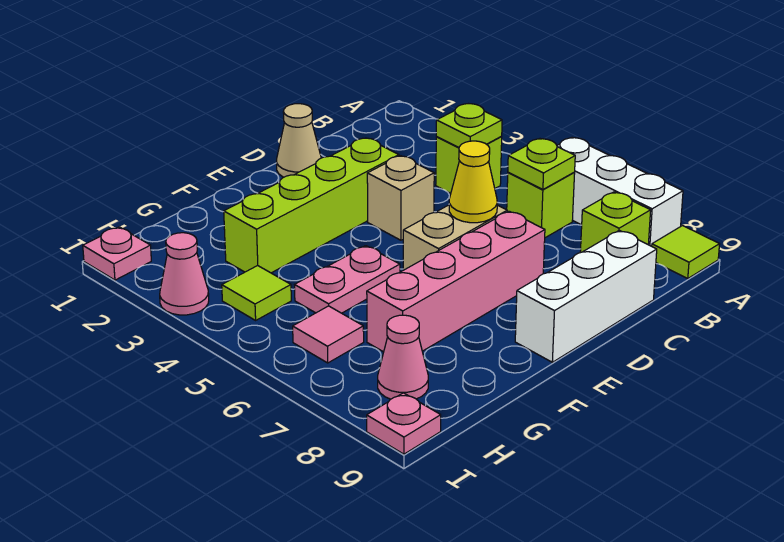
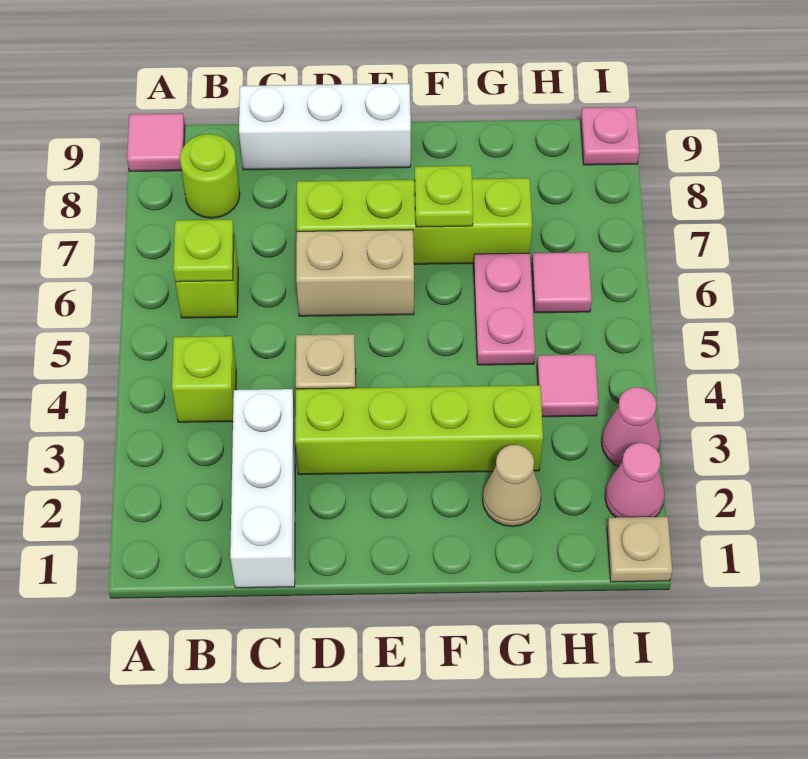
white brick A6:A8 level 1 -> white brick C1:C3 level 1
lime tile A9 level 1 -> pink tile A9 level 1
lime plate B4 level 2 -> lime plate F7 level 2
lime brick B8 level 1 -> lime round brick B8 level 1
tan cone D1 level 1 -> tan cone G2 level 1
yellow cone D6 level 2 -> none
pink brick D7:G7 level 1 -> lime brick D7:G7 level 1
pink plate F5:G5 level 1 -> pink plate G5:G6 level 1
lime tile H4 level 1 -> pink tile H4 level 1
pink cone H8 level 1 -> pink cone I2 level 1
pink plate I1 level 1 -> tan plate I1 level 1

